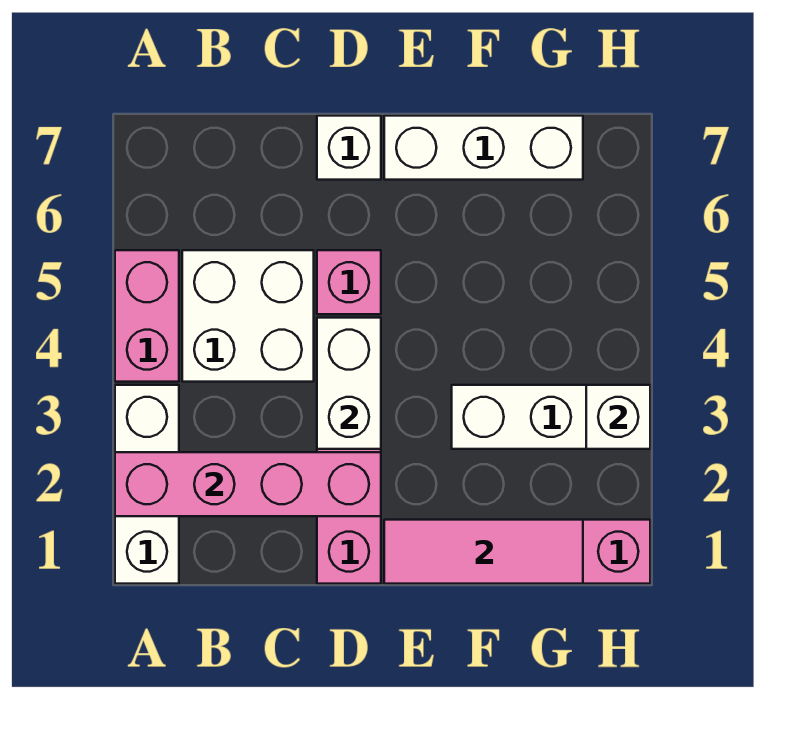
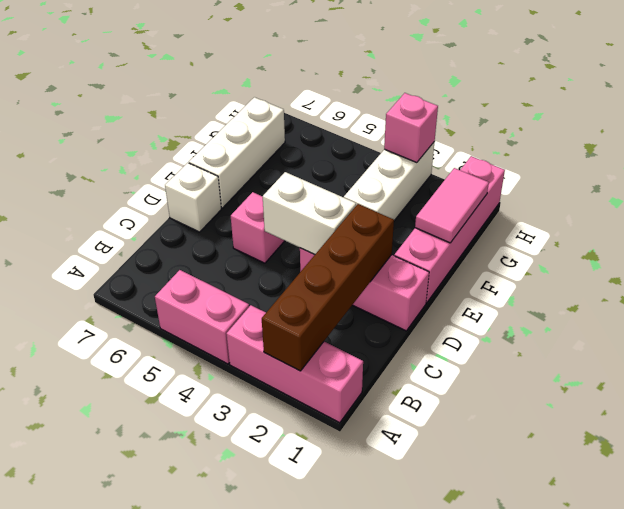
white brick A1:A3 level 1 -> pink brick A1:A3 level 1
pink brick A2:D2 level 2 -> brown brick A2:D2 level 2
white brick B4:C5 level 1 -> none
pink tile E1:G1 level 2 -> pink tile F1:G1 level 2
white brick H3 level 2 -> pink brick H3 level 2

